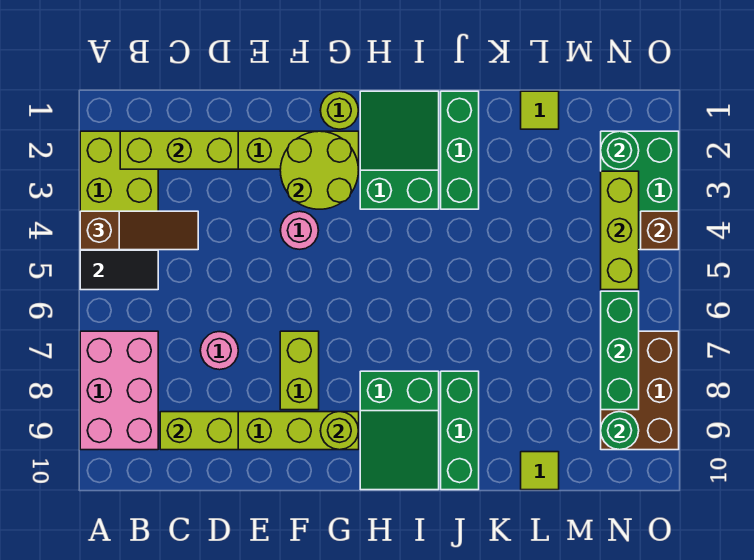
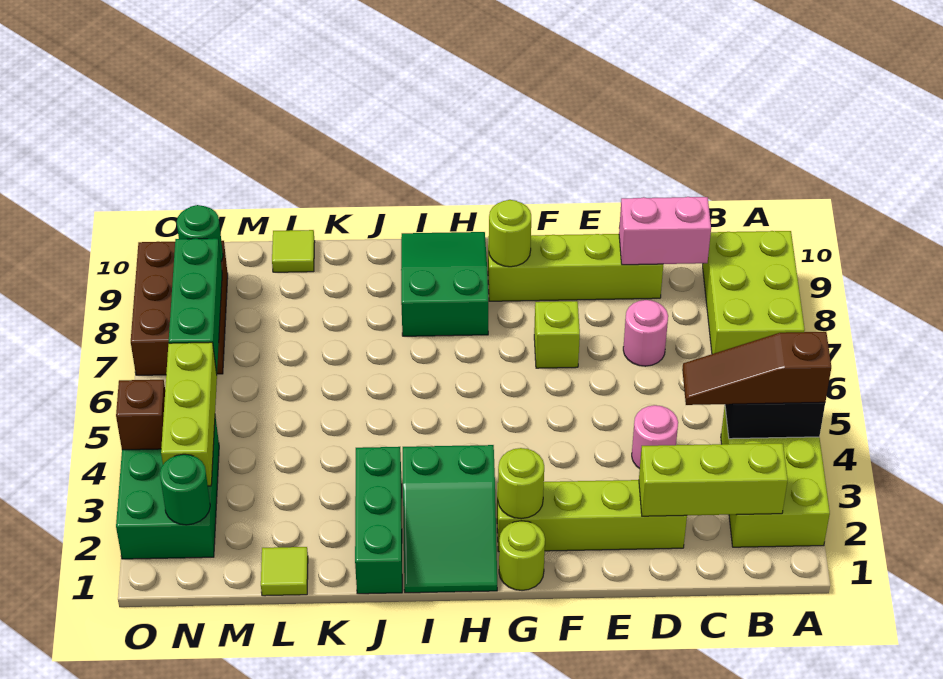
pink brick A7:B9 level 1 -> lime brick A7:B9 level 1
lime brick C9:D9 level 2 -> pink brick C9:D9 level 2
lime round brick F2:G3 level 2 -> lime round brick G2 level 2
pink round brick F4 level 1 -> pink round brick D4 level 1
lime brick F7:F8 level 1 -> lime brick F7 level 1
green brick J8:J10 level 1 -> none

